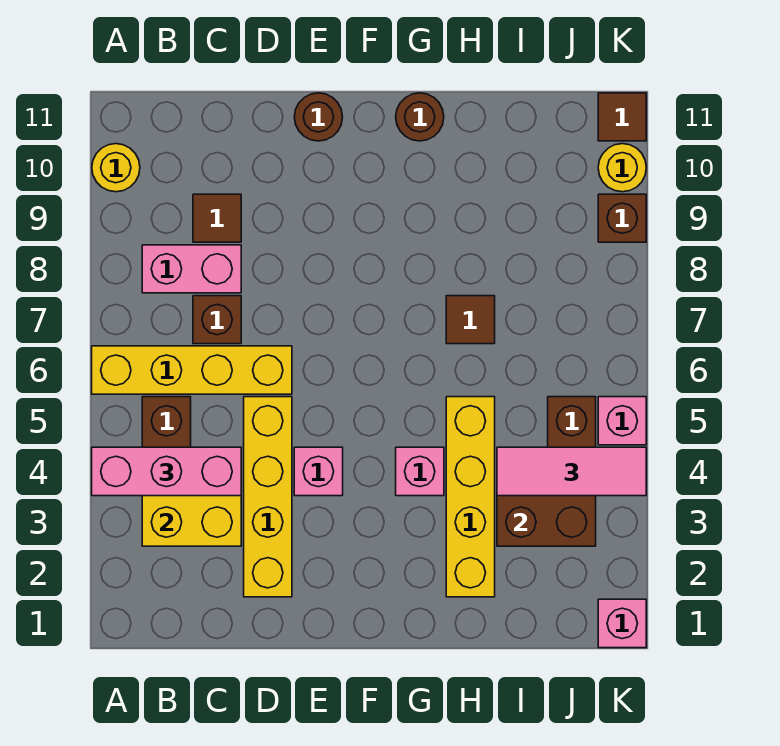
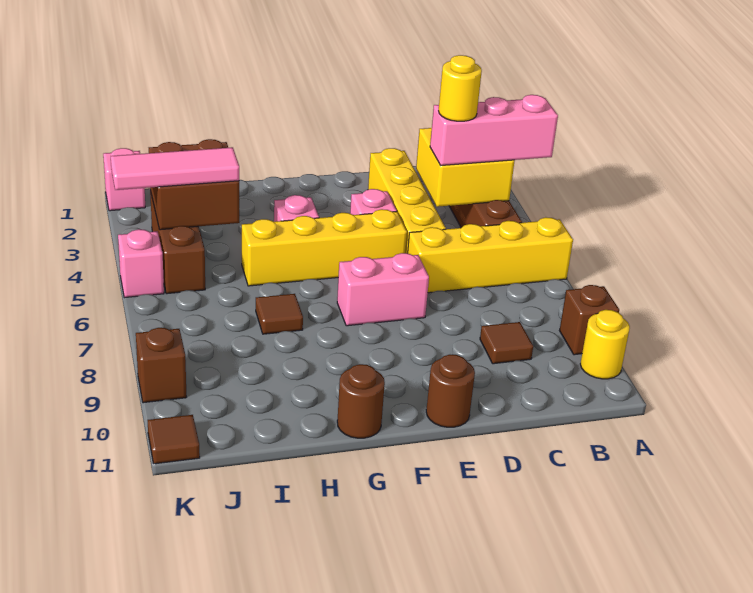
pink brick B8:C8 level 1 -> pink brick E7:F7 level 1
brown brick C7 level 1 -> brown brick A9 level 1
yellow brick H2:H5 level 1 -> yellow brick E5:H5 level 1
yellow round brick K10 level 1 -> yellow round brick C4 level 4

